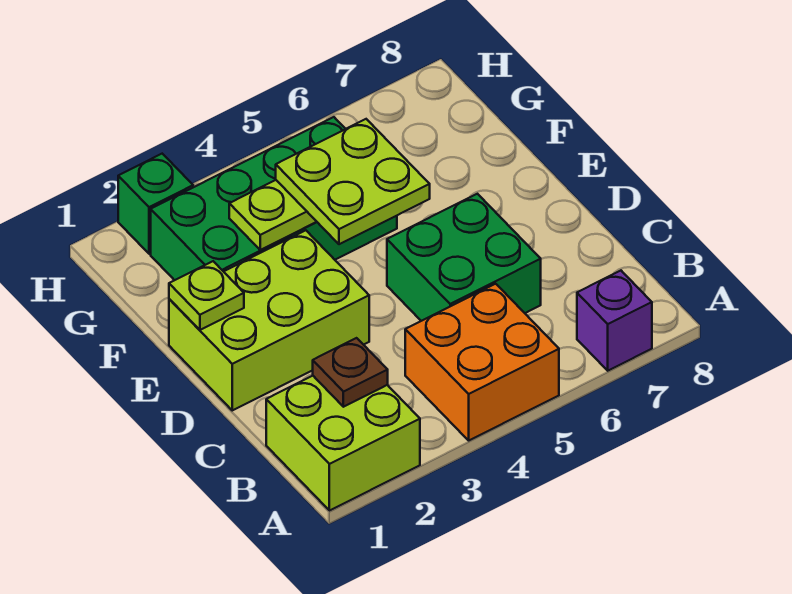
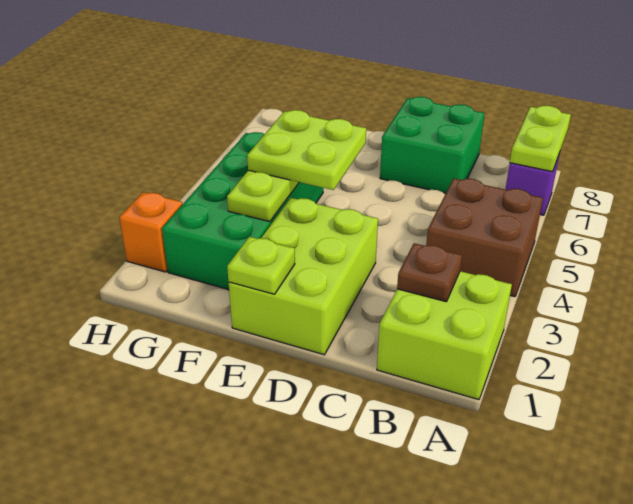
orange brick A4:B5 level 1 -> brown brick A4:B5 level 1
none -> lime plate A7:A8 level 2
green brick C5:D6 level 1 -> green brick C7:D8 level 1
green brick H2 level 1 -> orange brick H2 level 1

